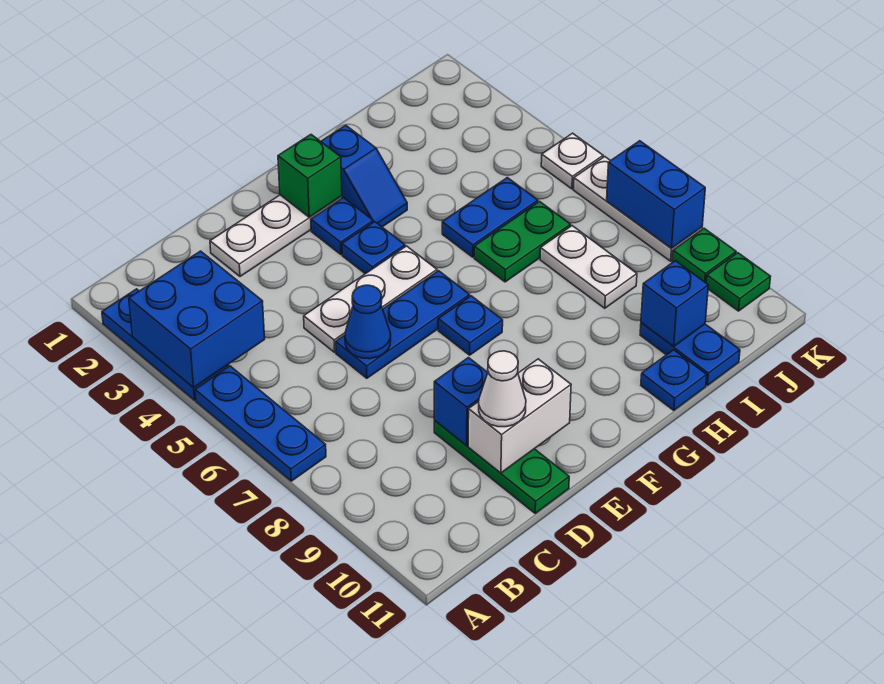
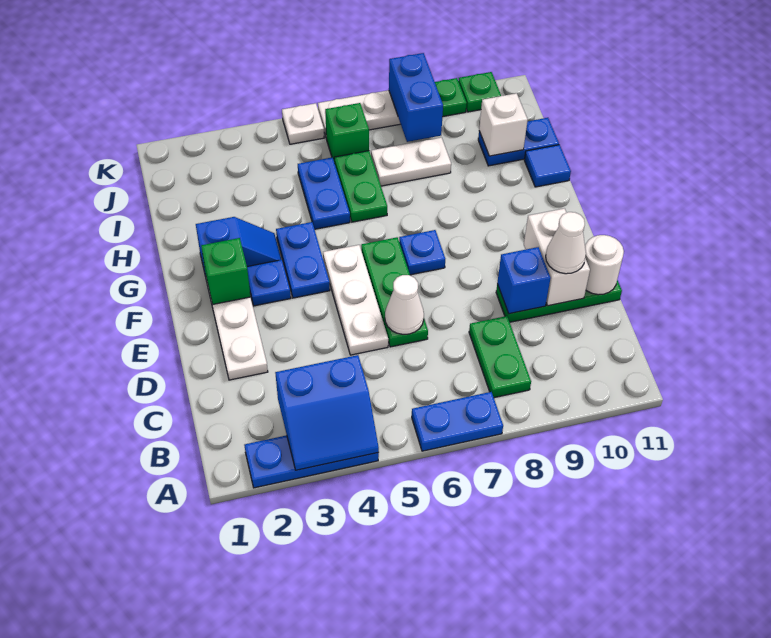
blue brick A3:B4 level 2 -> blue slope A3:B4 level 2 top B
blue plate A5:A7 level 1 -> blue plate A6:A7 level 1
none -> green plate B8:C8 level 1
blue plate D6:F6 level 1 -> green plate D6:F6 level 1
blue cone D6 level 2 -> white cone D6 level 2
none -> white round brick D11 level 2
blue plate F4 level 1 -> blue plate F4:G4 level 1
blue plate H11 level 1 -> blue tile H11 level 1
blue brick I10 level 2 -> white brick I10 level 2
none -> green brick J6 level 1
blue brick K7:K8 level 2 -> blue brick J8:K8 level 2

